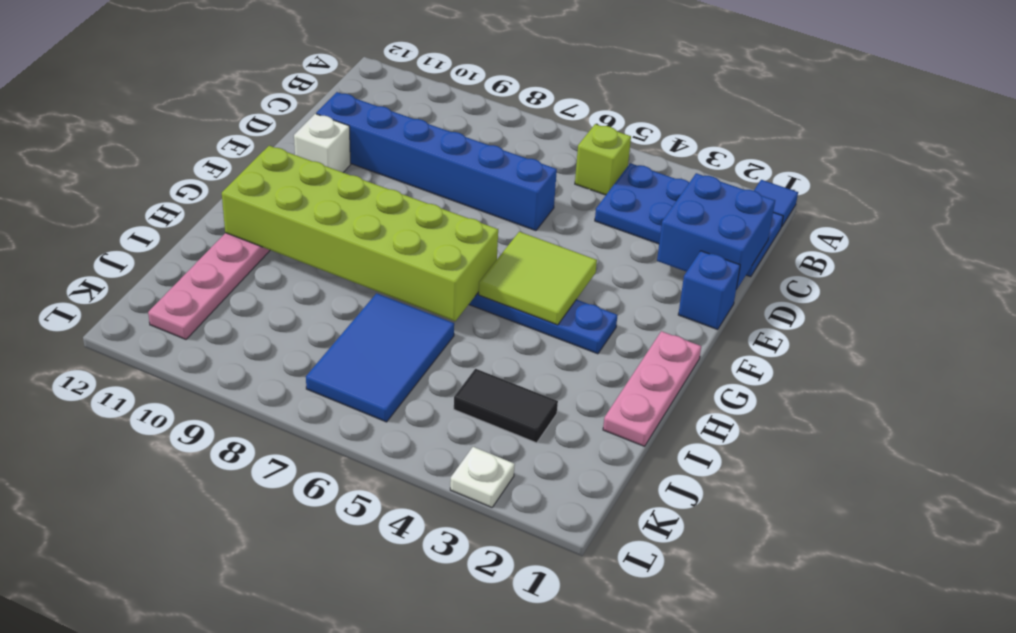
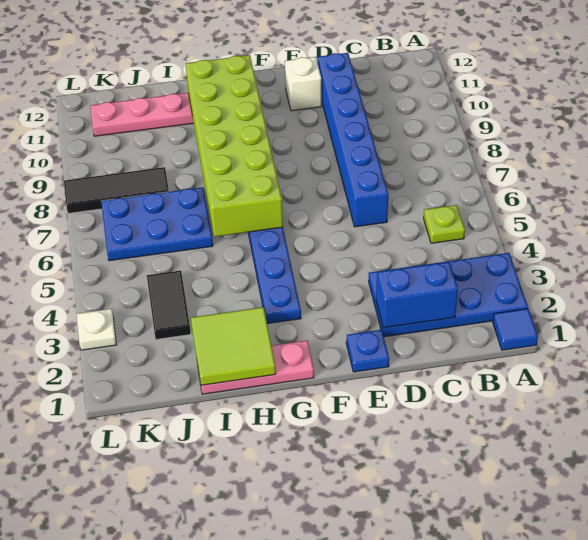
blue plate B1:C4 level 1 -> blue plate A2:D3 level 1
lime brick B5 level 1 -> lime plate B5 level 1
blue brick C1:D2 level 2 -> blue brick C2:D2 level 2
blue brick E1 level 1 -> blue plate E1 level 1
lime tile F4:G5 level 2 -> lime tile H1:I2 level 2
blue tile I6:K7 level 1 -> blue plate I6:K7 level 1
none -> black tile J8:L8 level 1

